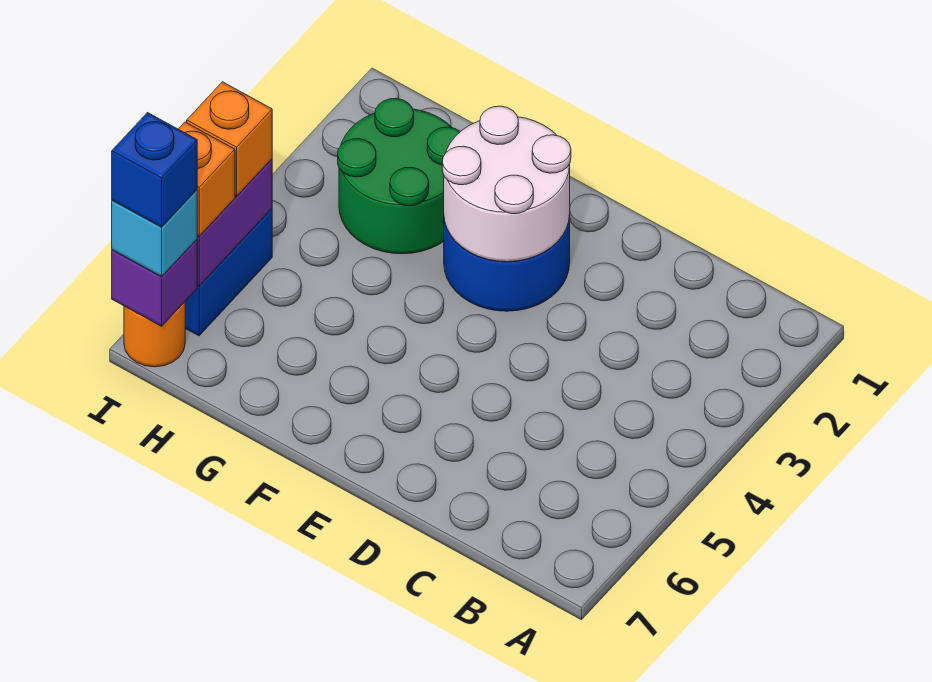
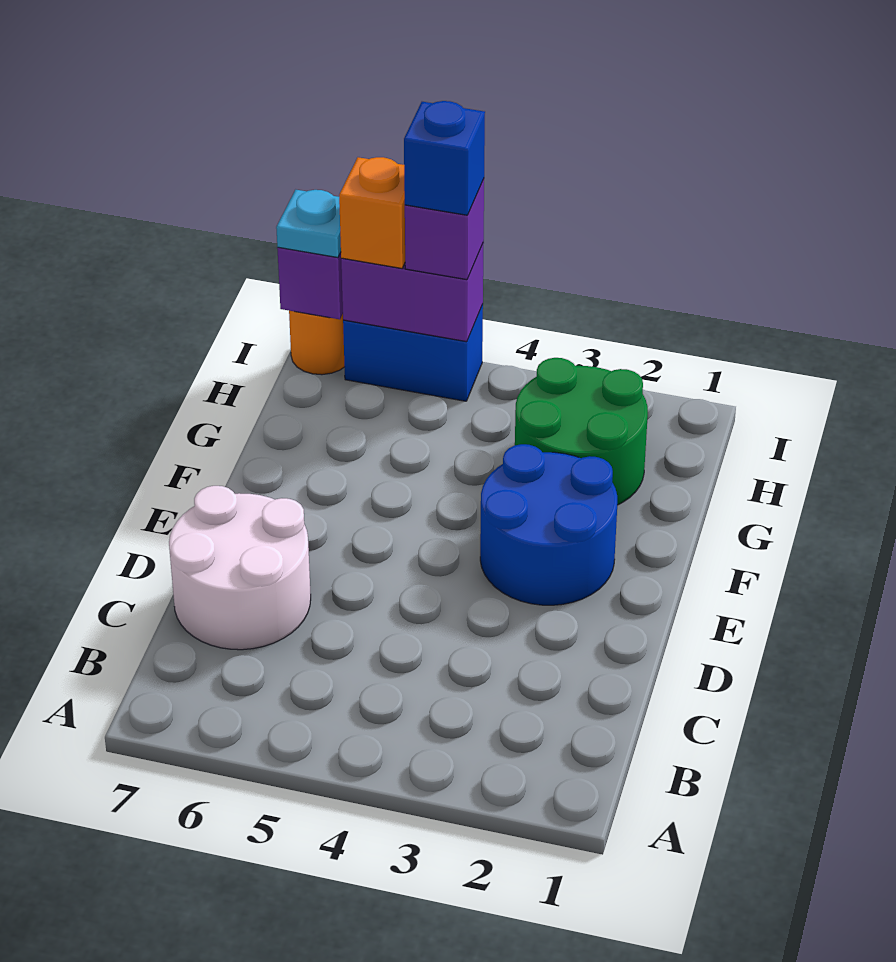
white round brick E2:F3 level 2 -> white round brick C6:D7 level 1
orange brick I5 level 3 -> purple brick I5 level 3
cyan brick I7 level 3 -> cyan plate I7 level 3
blue brick I7 level 4 -> blue brick I5 level 4

